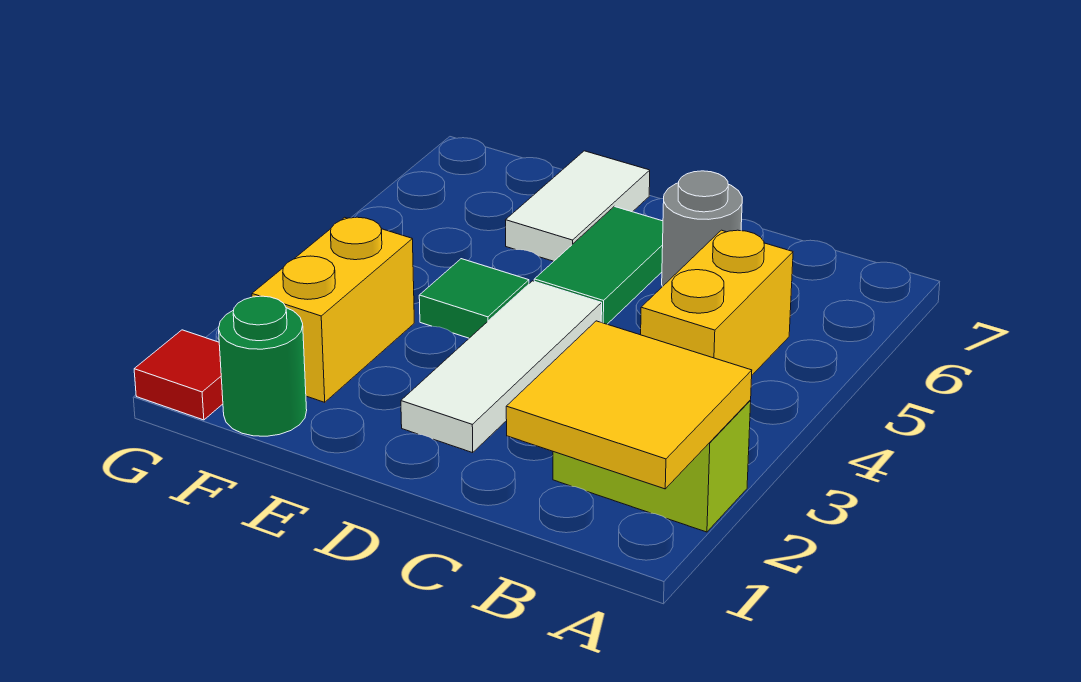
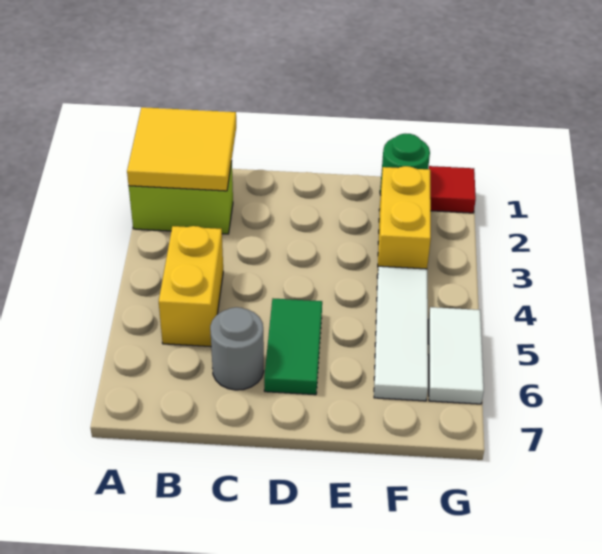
white tile D2:D4 level 1 -> white tile F4:F6 level 1
green tile E4 level 1 -> none
white tile E6:E7 level 1 -> white tile G5:G6 level 1

